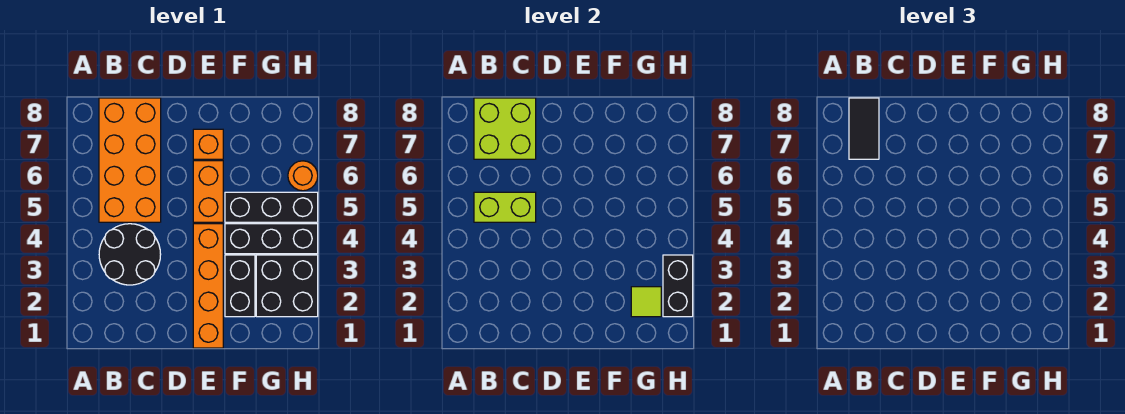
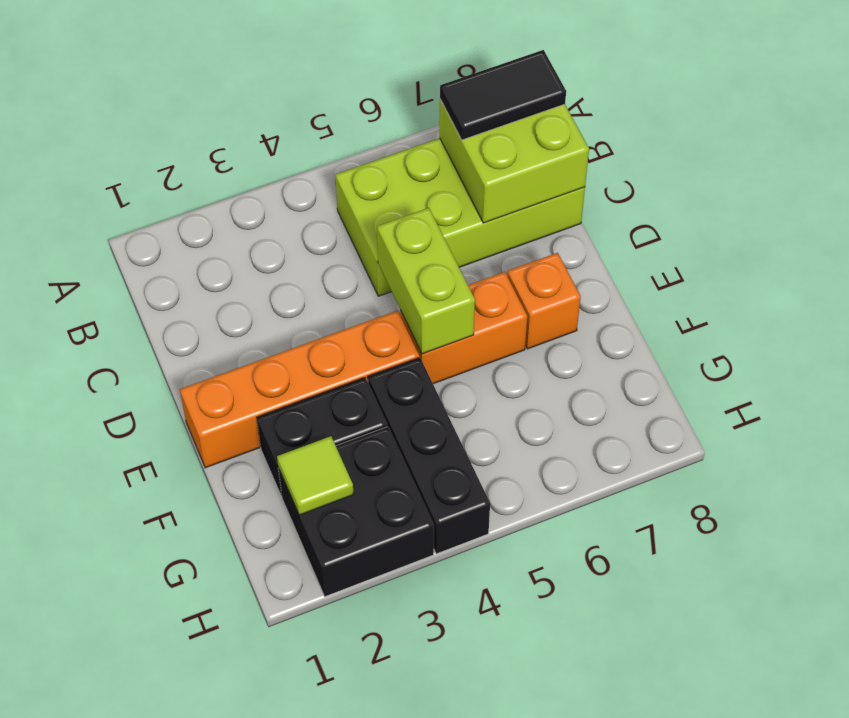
black round brick B3:C4 level 1 -> none
orange brick B5:C8 level 1 -> lime brick B5:C8 level 1
lime brick B5:C5 level 2 -> lime brick D5:E5 level 2
black brick F5:H5 level 1 -> none
black brick H2:H3 level 2 -> none
orange round brick H6 level 1 -> none

